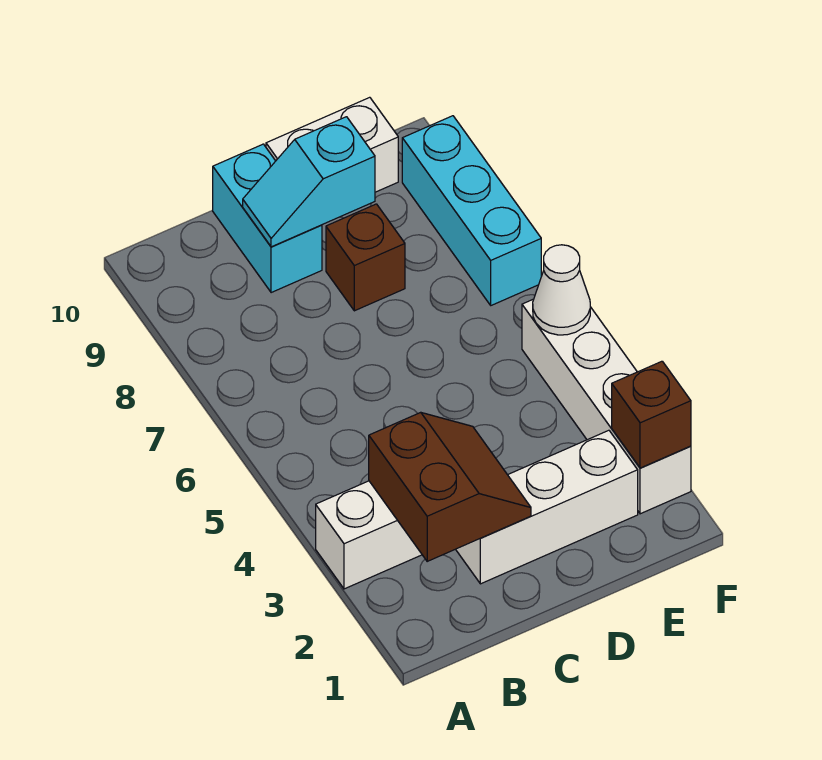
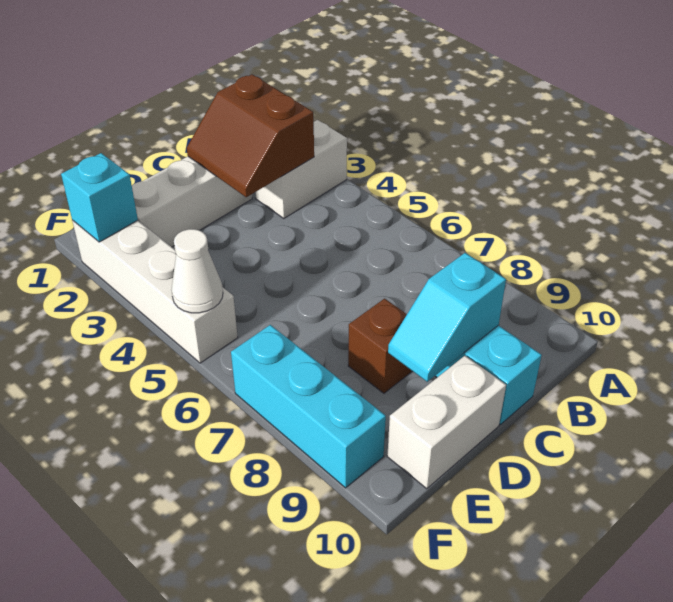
cyan slope C9:D9 level 2 top D -> cyan slope C9:D9 level 2 top C
brown brick F2 level 2 -> cyan brick F2 level 2

